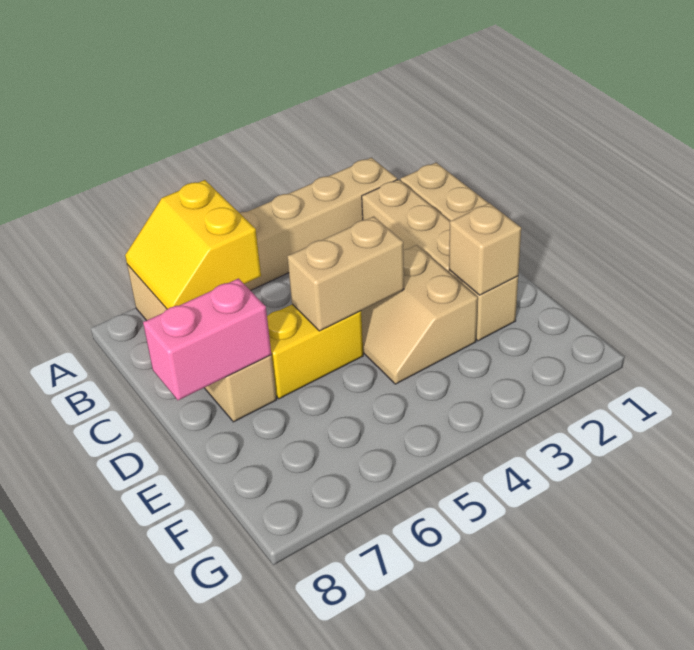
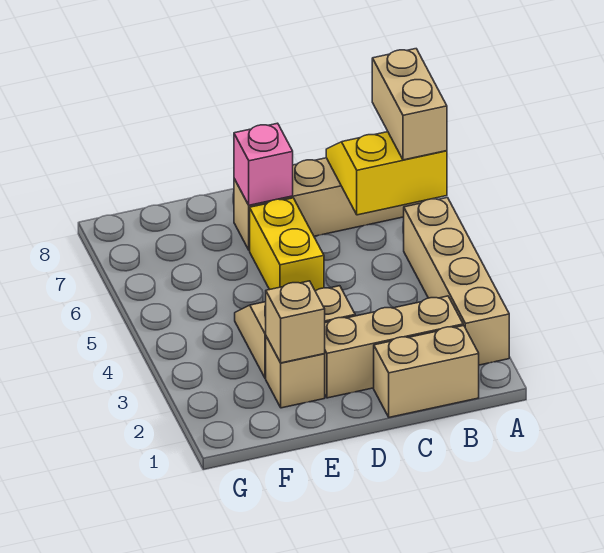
tan brick D4:D5 level 2 -> tan brick A6:A7 level 3
pink brick D7:D8 level 2 -> pink brick D7 level 2

